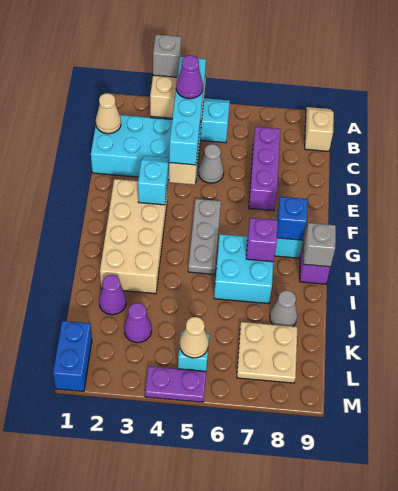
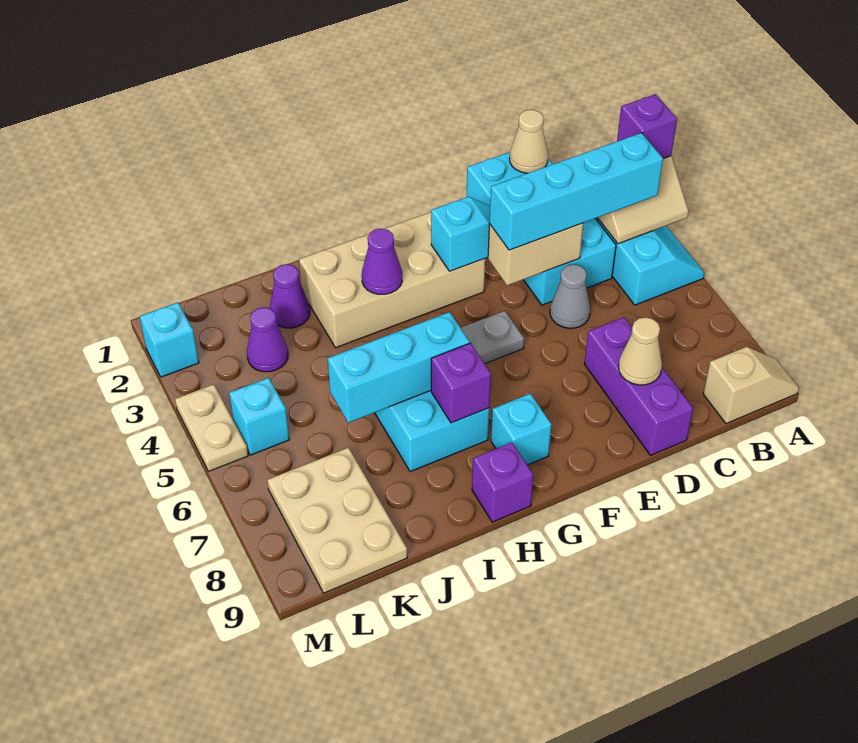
grey brick A3 level 3 -> purple brick A3 level 3
purple cone C4 level 4 -> purple cone H3 level 2
purple brick C7:E7 level 1 -> purple brick D7:D9 level 1
blue brick G8 level 2 -> none
none -> cyan brick H6:J6 level 2
grey brick H9 level 2 -> none
grey cone J8 level 1 -> none
tan plate K7:L8 level 1 -> tan plate K7:L9 level 1
blue brick L1:M1 level 1 -> none
tan cone L5 level 2 -> tan cone D8 level 2
none -> cyan brick M2 level 1
purple plate M4:M5 level 1 -> tan plate M4:M5 level 1

